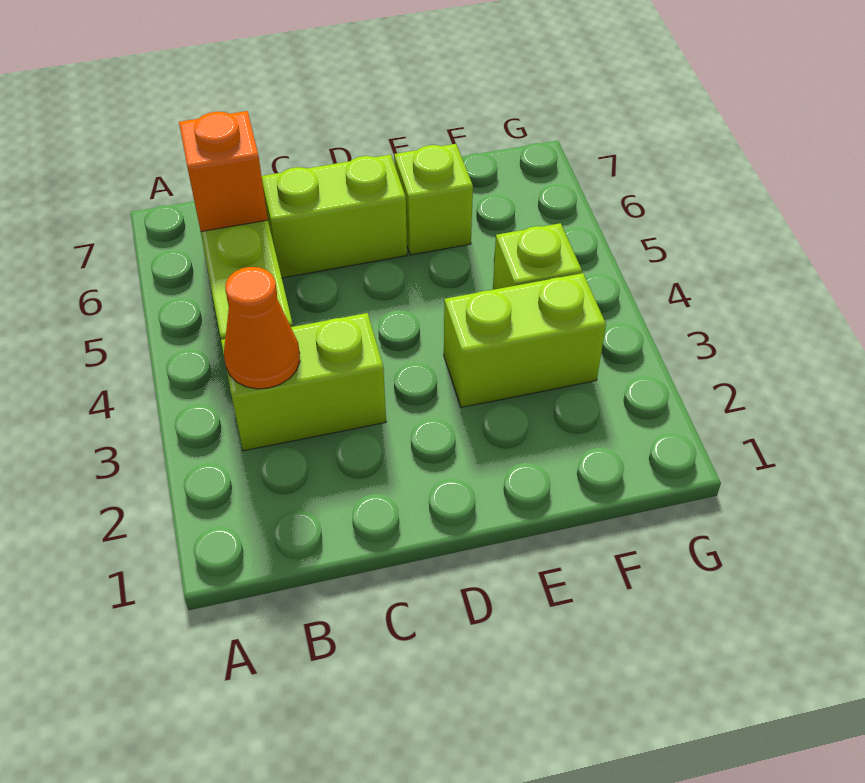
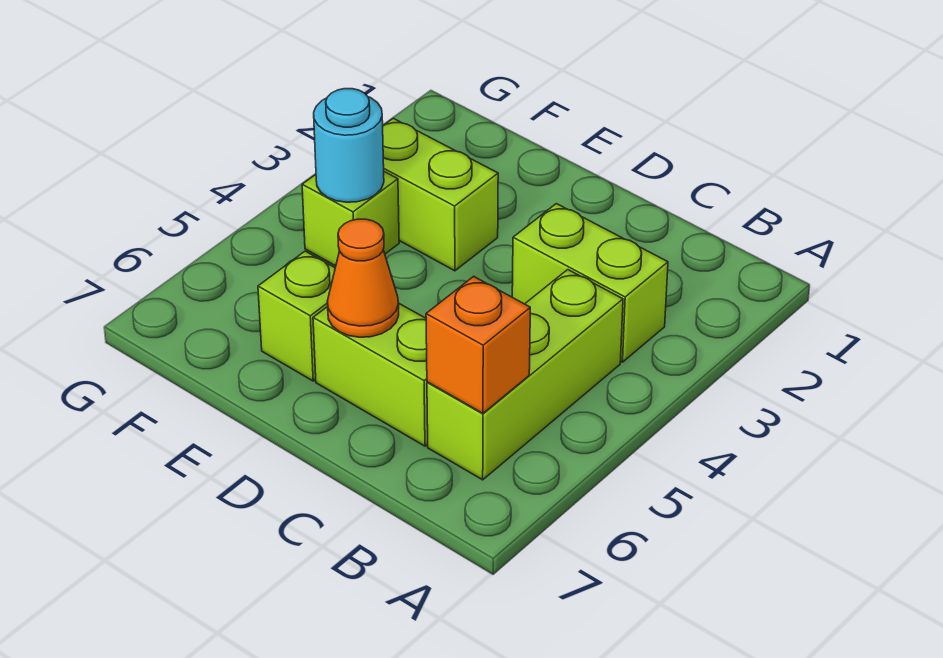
orange cone B3 level 2 -> orange cone D6 level 2
none -> cyan round brick F4 level 2

